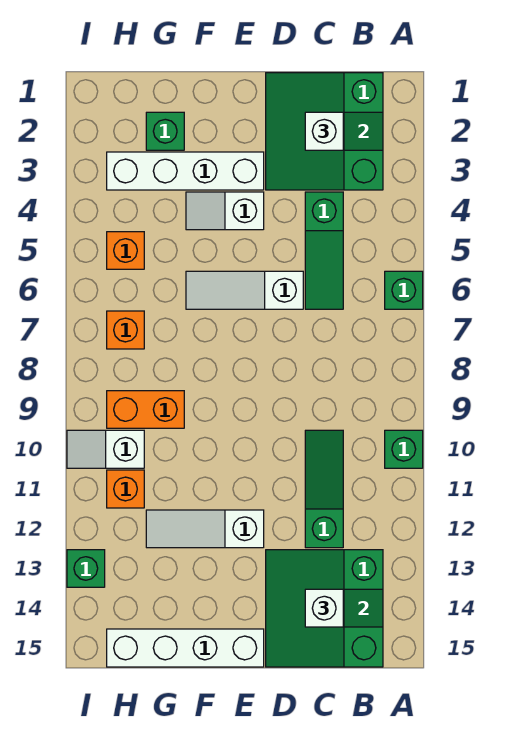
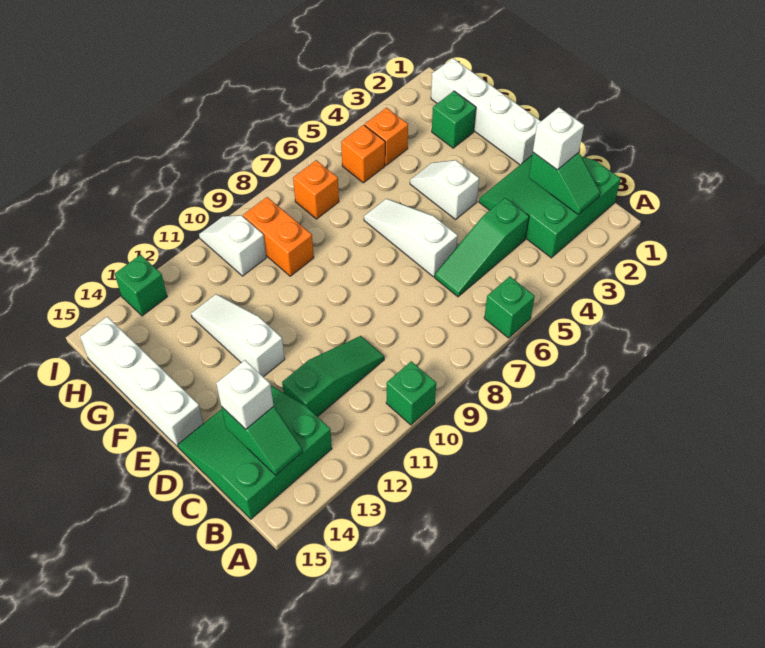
white brick E3:H3 level 1 -> white brick E1:H1 level 1
orange brick H11 level 1 -> orange brick H4 level 1

